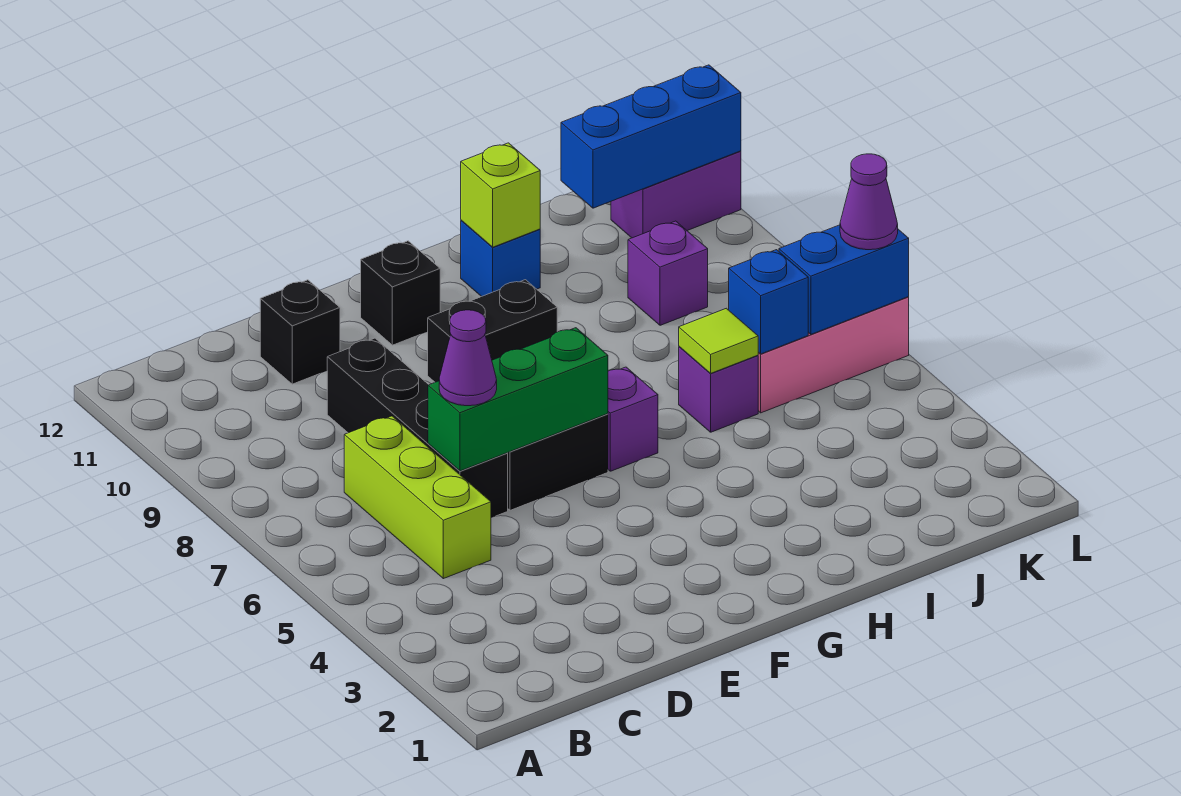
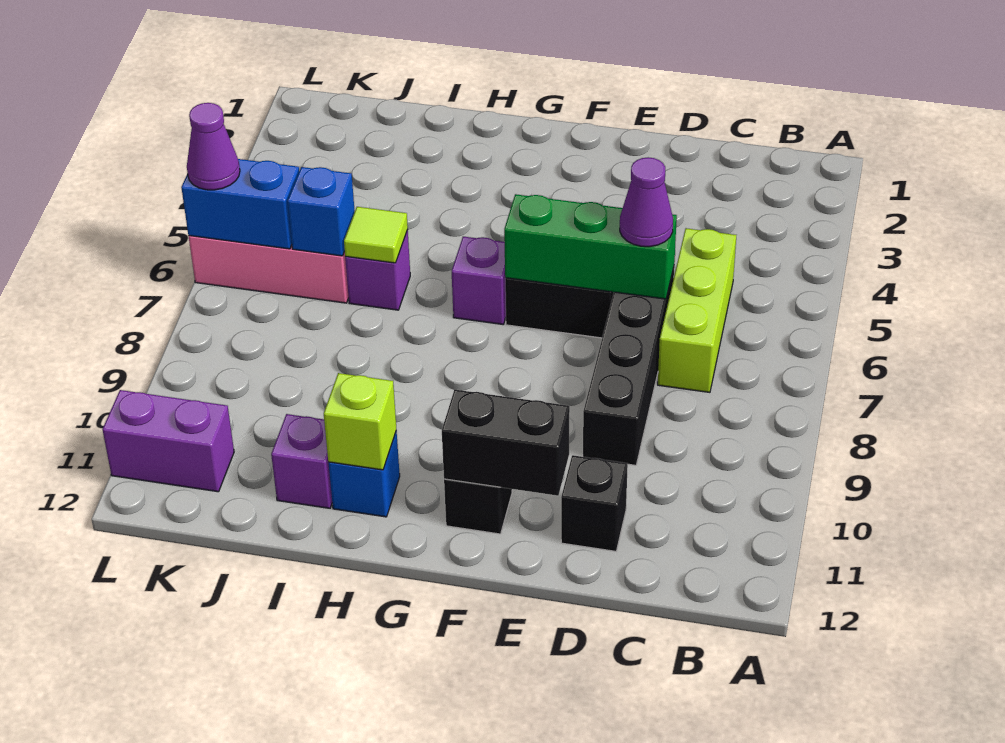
black brick F9:G9 level 1 -> black brick E11:F11 level 2
purple brick J9 level 1 -> purple brick I11 level 1
blue brick J11:L11 level 2 -> none

